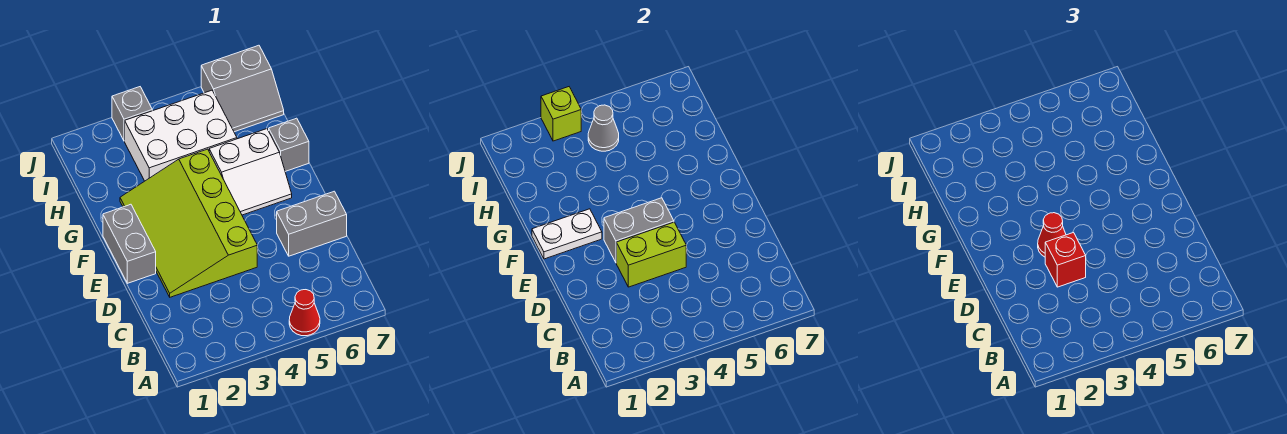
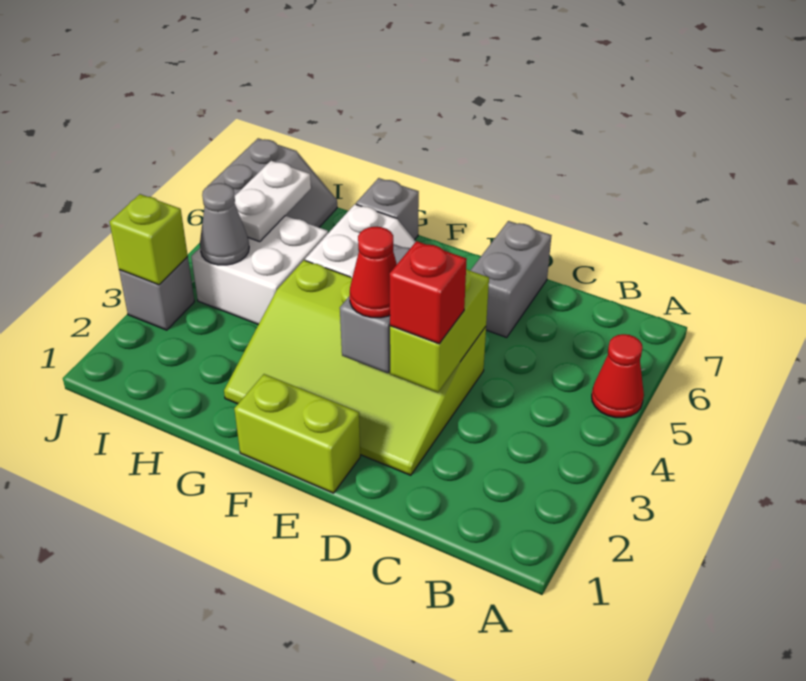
grey brick E1:F1 level 1 -> lime brick E1:F1 level 1
white plate F1:F2 level 2 -> white plate I5:I6 level 2
white brick H3:I5 level 1 -> white brick H4:I5 level 1

